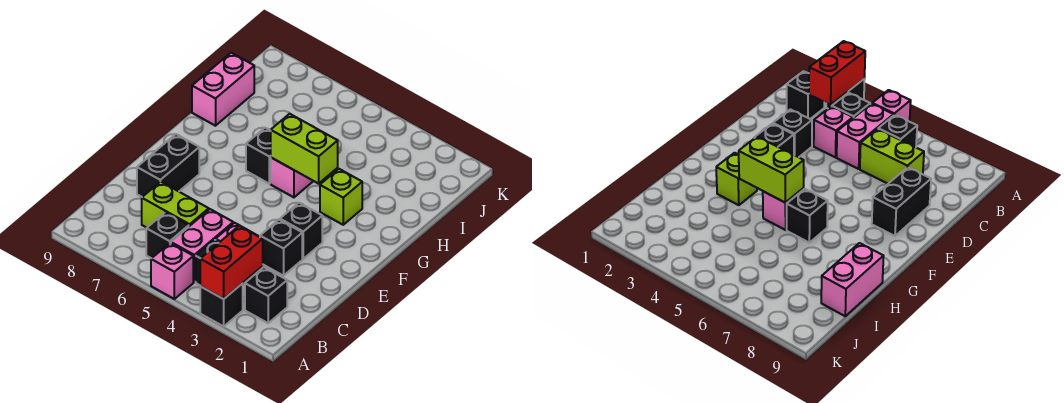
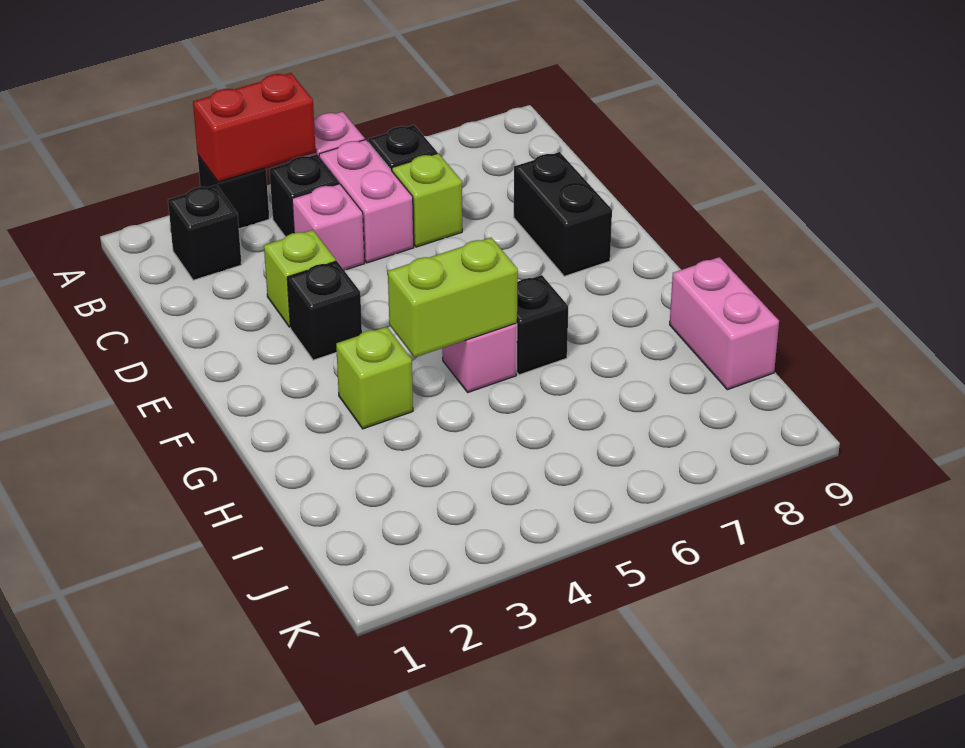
red brick A3:B3 level 2 -> red brick A3:A4 level 2
lime brick C6:C7 level 1 -> lime brick C6 level 1
black brick D3 level 1 -> lime brick D3 level 1

